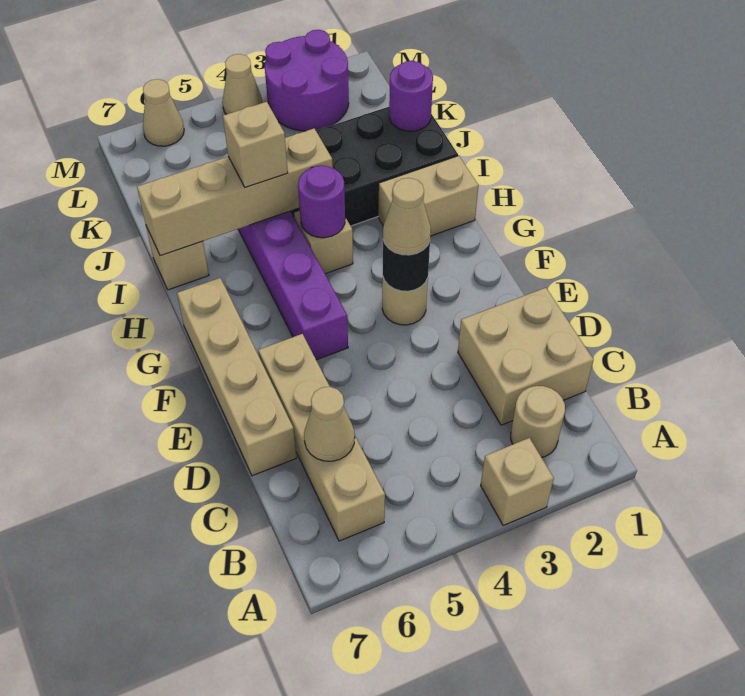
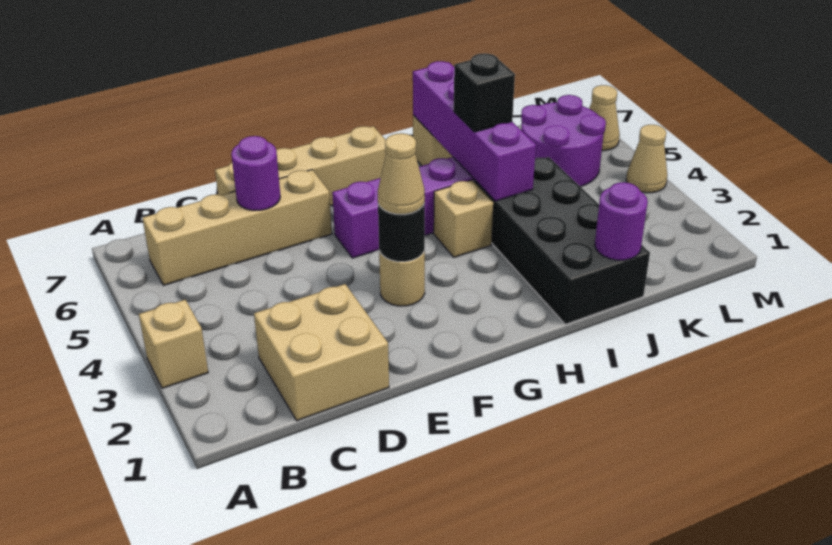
tan round brick B2 level 1 -> none
tan cone C6 level 2 -> none
tan brick H1:H2 level 1 -> none
purple round brick H4 level 2 -> purple round brick D6 level 2
tan brick I4:I7 level 2 -> purple brick I4:I7 level 2
tan brick I5 level 3 -> black brick I5 level 3
purple round brick L2:M3 level 1 -> purple round brick K5:L6 level 1

